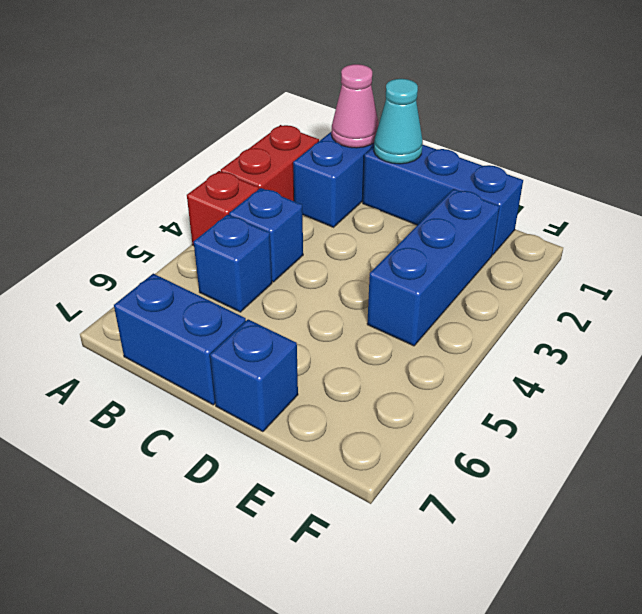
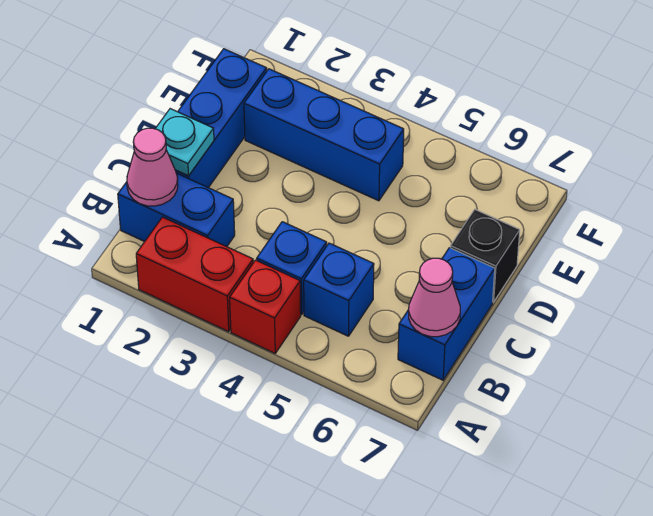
none -> pink cone B7 level 2
cyan cone C1 level 2 -> cyan plate C1 level 2
blue brick D7 level 1 -> black brick D7 level 1

